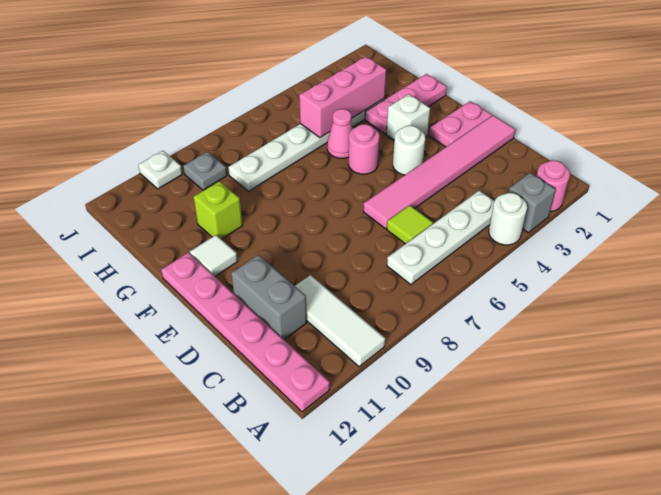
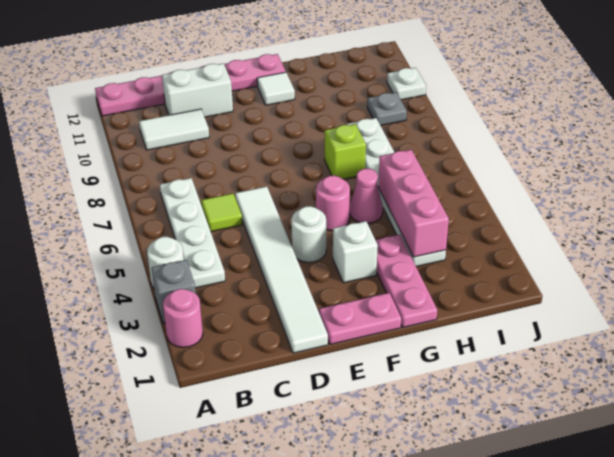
white tile A10:C10 level 1 -> white tile B10:C10 level 1
grey brick C11:D11 level 1 -> white brick C11:D11 level 1
pink tile D1:D6 level 1 -> white tile D1:D6 level 1
pink plate E1:E2 level 1 -> pink plate E1:F1 level 1
lime brick G10 level 1 -> lime brick G7 level 1

